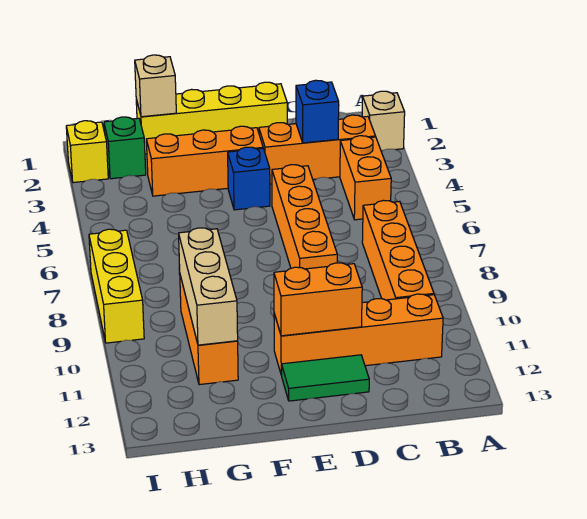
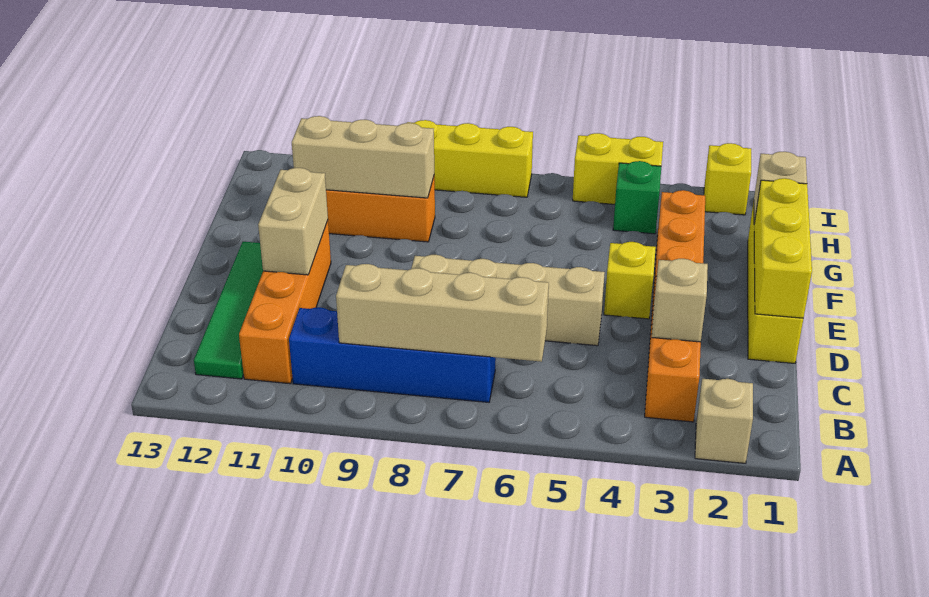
orange brick B4:B5 level 1 -> none
none -> tan brick B6:B9 level 2
orange brick B7:B10 level 1 -> blue brick B7:B10 level 1
blue brick C3 level 2 -> tan brick C3 level 2
none -> yellow brick D1:F1 level 2
orange brick D5:D8 level 1 -> tan brick D5:D8 level 1
orange brick D11:E11 level 2 -> tan brick D11:E11 level 2
green tile D12:E12 level 1 -> green tile B12:E12 level 1
blue brick E4 level 1 -> yellow brick E4 level 1
green brick H2 level 1 -> green brick H4 level 1
none -> yellow brick I4:I5 level 1

